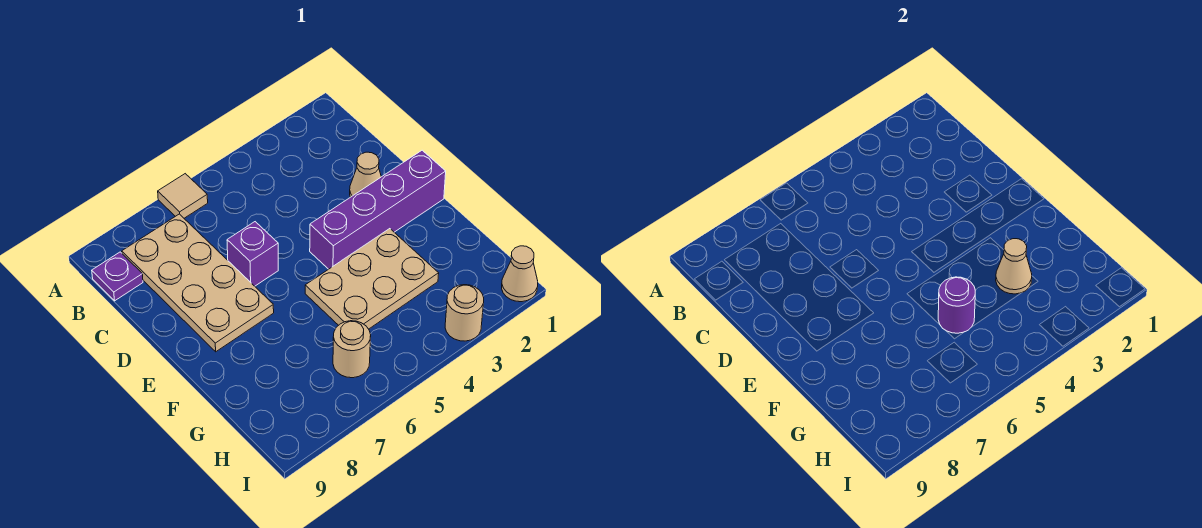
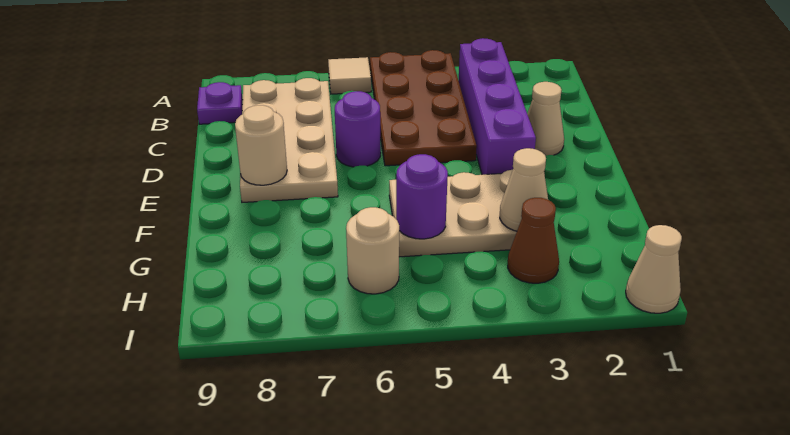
none -> brown plate A4:D5 level 1
purple brick D6 level 1 -> purple round brick D6 level 1
purple brick E1:E4 level 1 -> purple brick B3:E3 level 1
none -> brown cone H3 level 1
tan round brick I3 level 1 -> tan round brick E8 level 2

